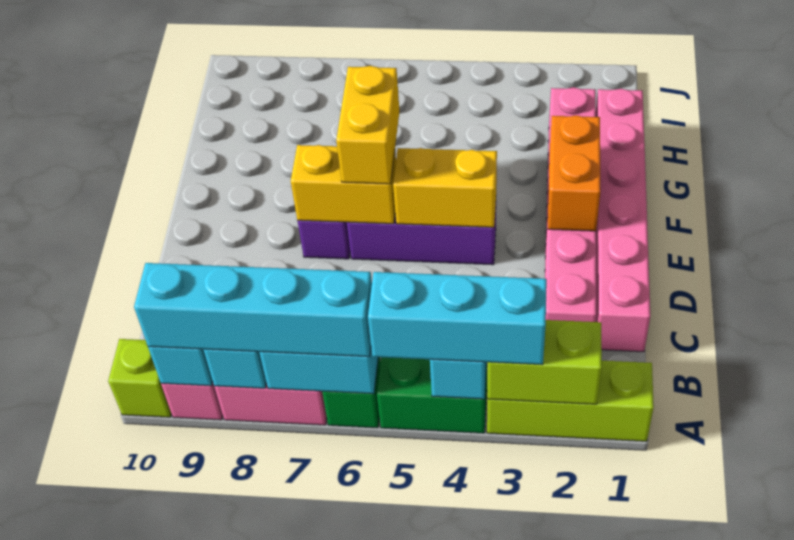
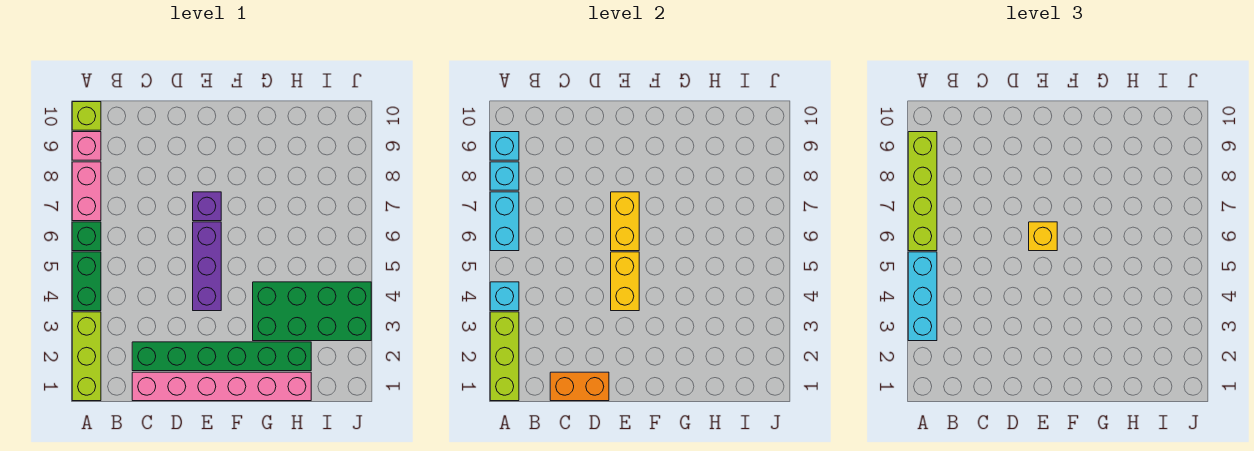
lime brick A2:A3 level 2 -> lime brick A1:A3 level 2
cyan brick A6:A9 level 3 -> lime brick A6:A9 level 3
pink brick C2:H2 level 1 -> green brick C2:H2 level 1
orange brick E2:F2 level 2 -> orange brick C1:D1 level 2
yellow brick E6:F6 level 3 -> yellow brick E6 level 3
none -> green brick G3:J4 level 1

